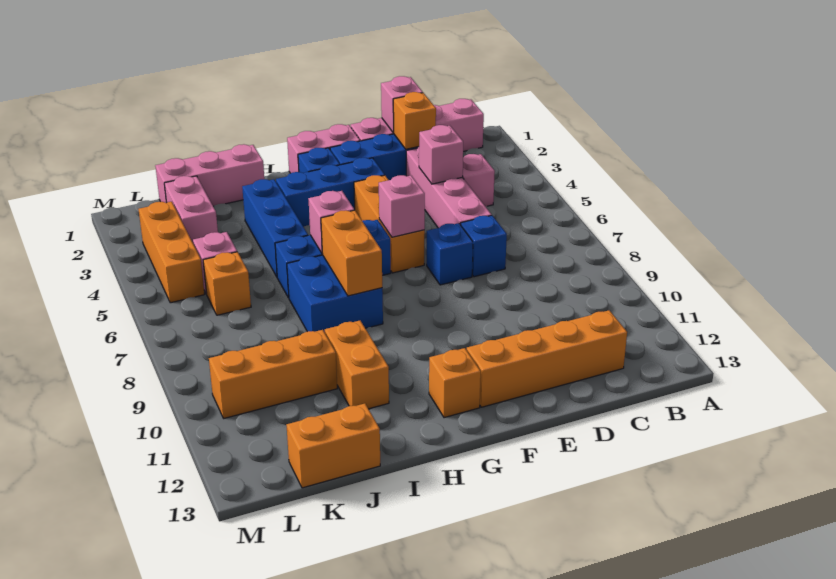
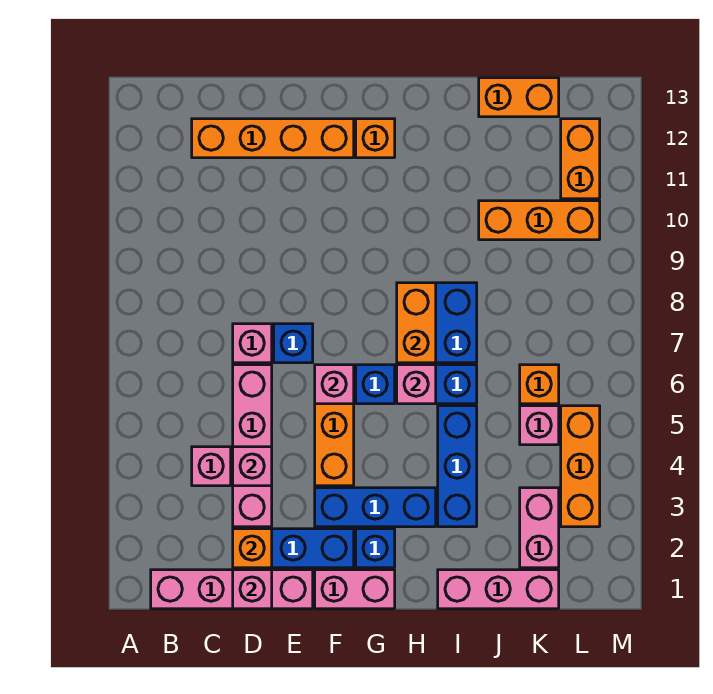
blue brick D7 level 1 -> pink brick D7 level 1
orange brick I10:I11 level 1 -> orange brick L11:L12 level 1

